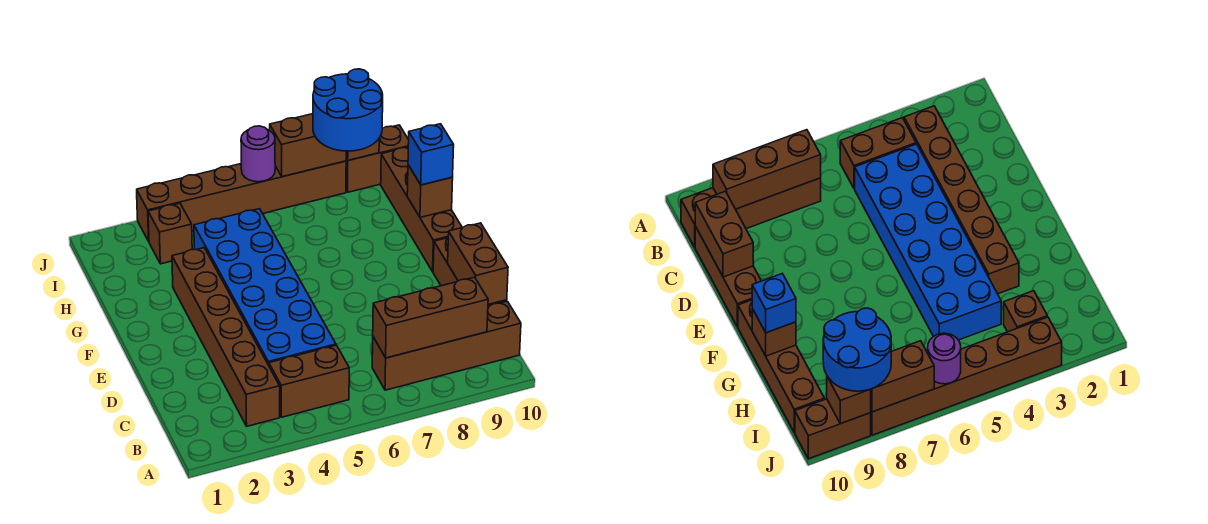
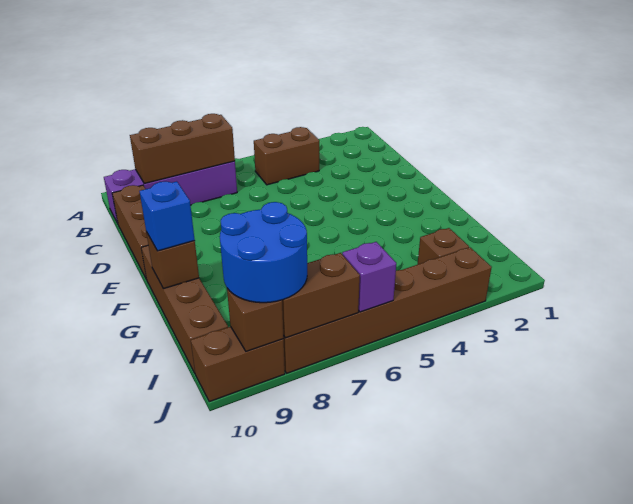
brown brick B3:G3 level 1 -> none
brown brick B7:B10 level 1 -> purple brick B7:B10 level 1
blue brick C4:H5 level 1 -> none
brown brick C10:D10 level 2 -> none
purple round brick J6 level 2 -> purple brick J6 level 2

